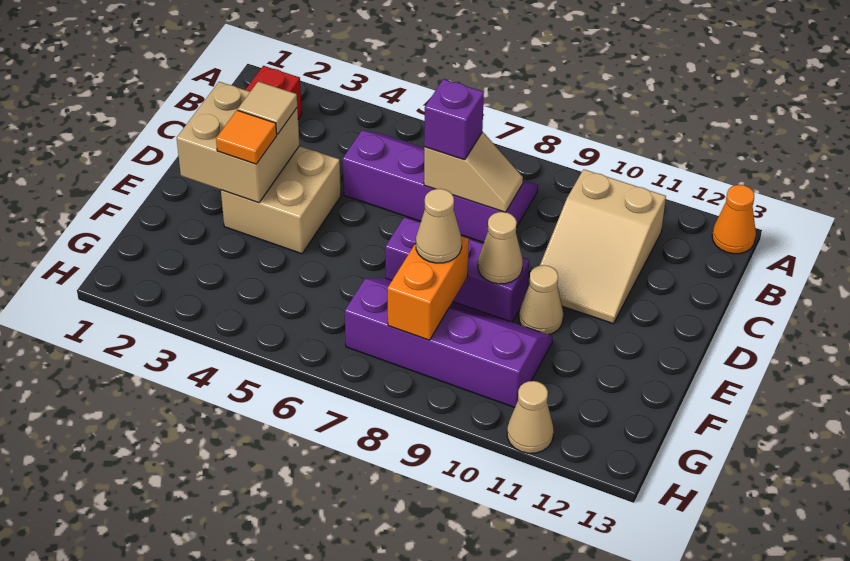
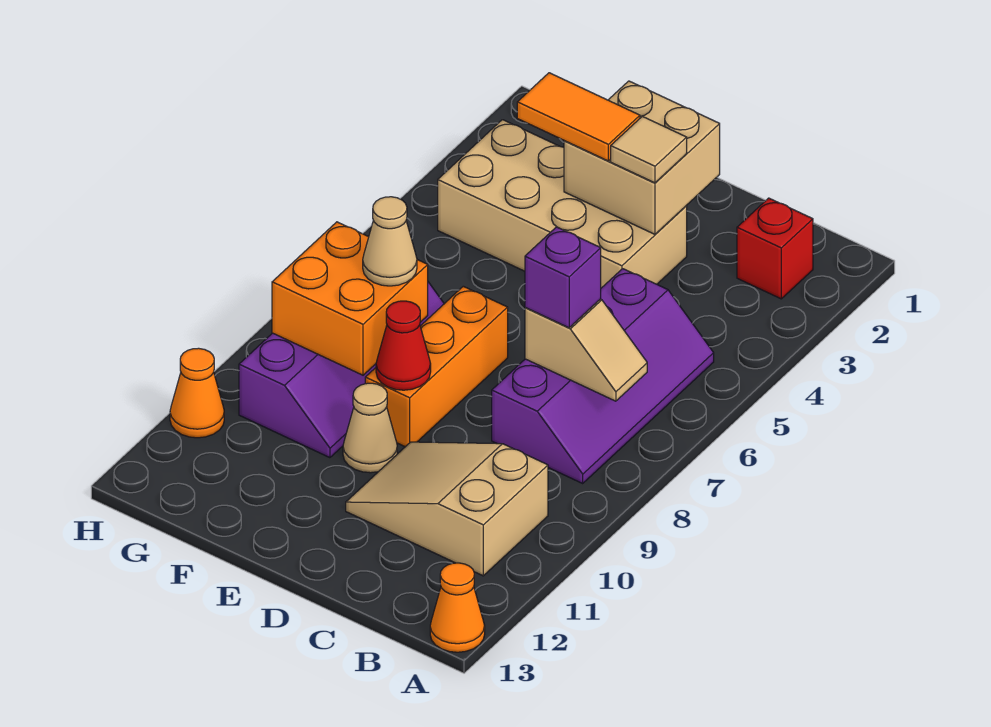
tan slope C7:C8 level 2 top 7 -> tan slope B7:C7 level 2 top C
tan brick D3:E4 level 1 -> tan brick D3:G4 level 1
orange tile E3 level 3 -> orange tile E3:F3 level 3
purple brick E7:E9 level 1 -> orange brick E7:E9 level 1
tan cone E9 level 2 -> red cone E9 level 2
orange brick F8:G8 level 2 -> orange brick F8:G9 level 2
tan cone H11 level 1 -> orange cone H11 level 1

